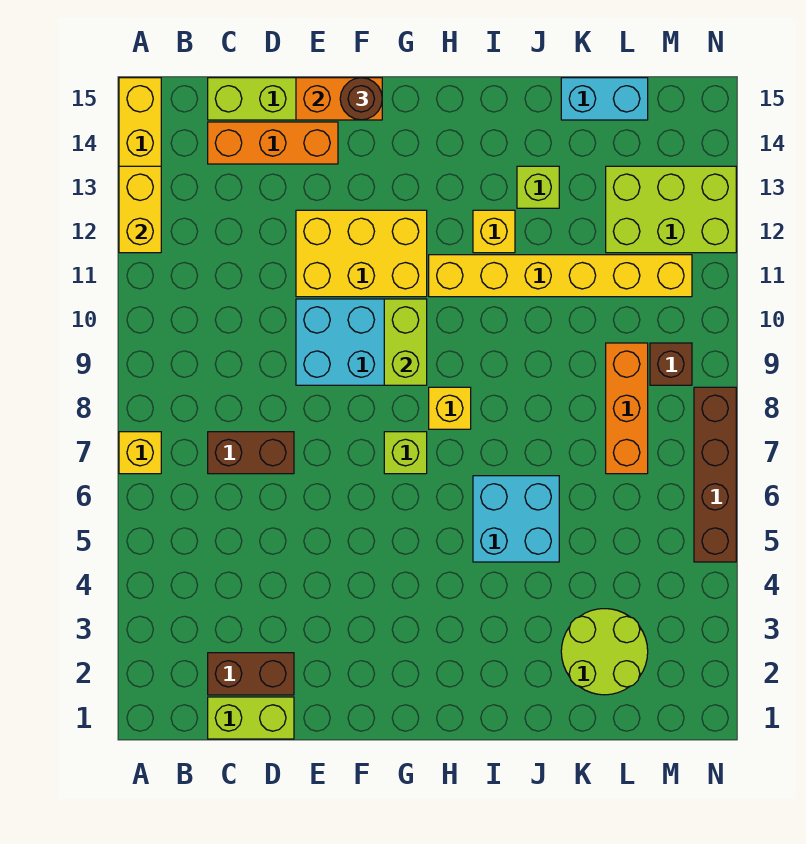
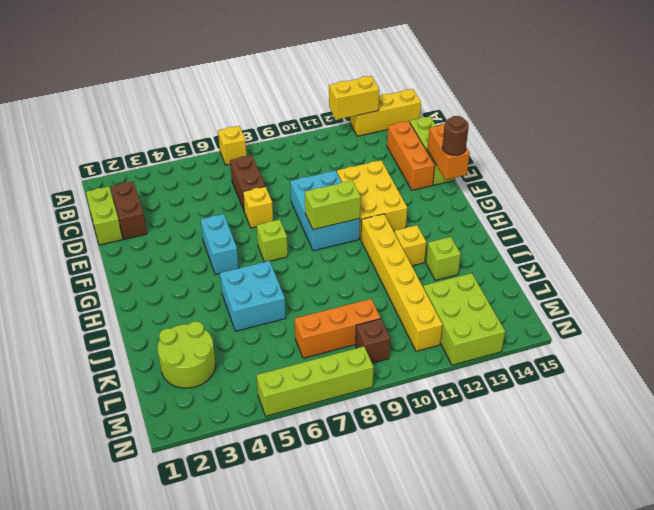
yellow brick H8 level 1 -> yellow brick E7 level 1
cyan brick K15:L15 level 1 -> cyan brick F5:G5 level 1
brown brick N5:N8 level 1 -> lime brick N5:N8 level 1

